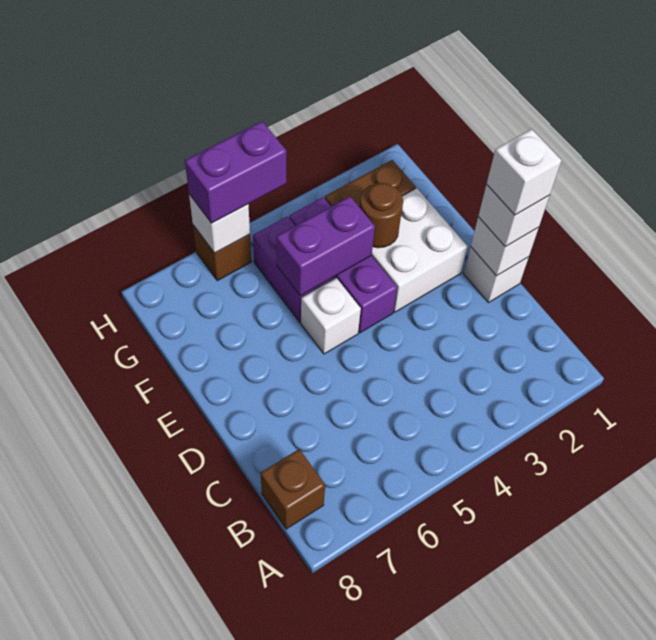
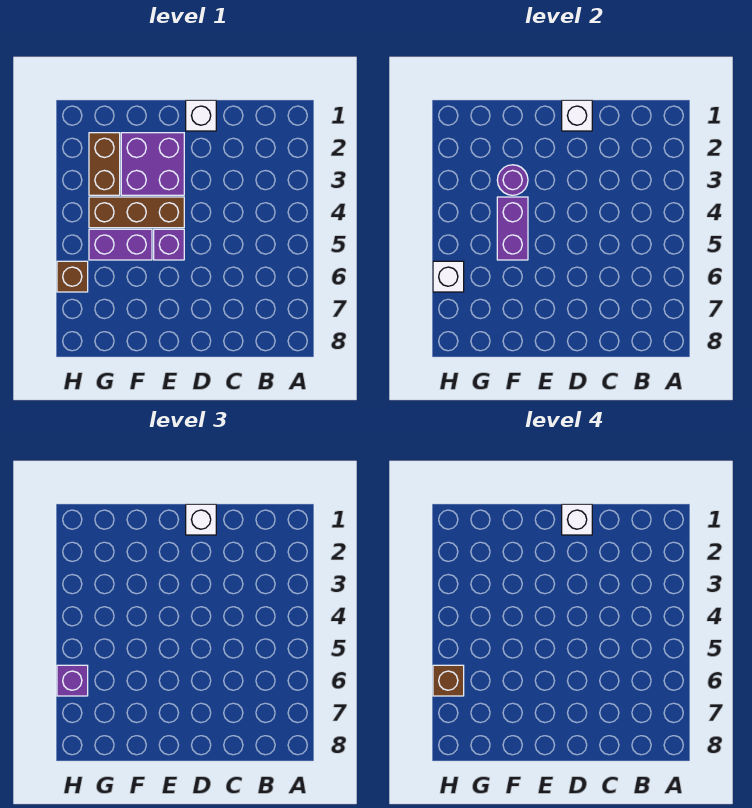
brown brick B8 level 1 -> brown brick H6 level 4
white brick E2:F3 level 1 -> purple brick E2:F3 level 1
purple brick E4:G4 level 1 -> brown brick E4:G4 level 1
white brick E5 level 1 -> purple brick E5 level 1
brown round brick F3 level 2 -> purple round brick F3 level 2
purple brick H5:H6 level 3 -> purple brick H6 level 3

